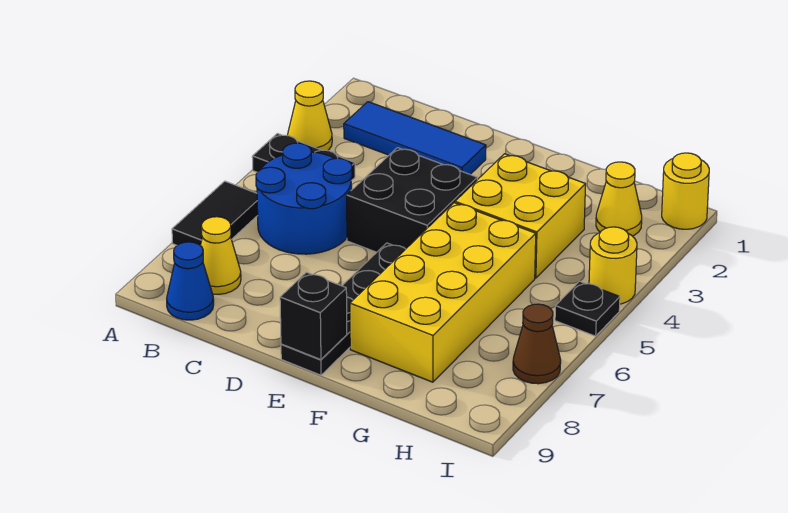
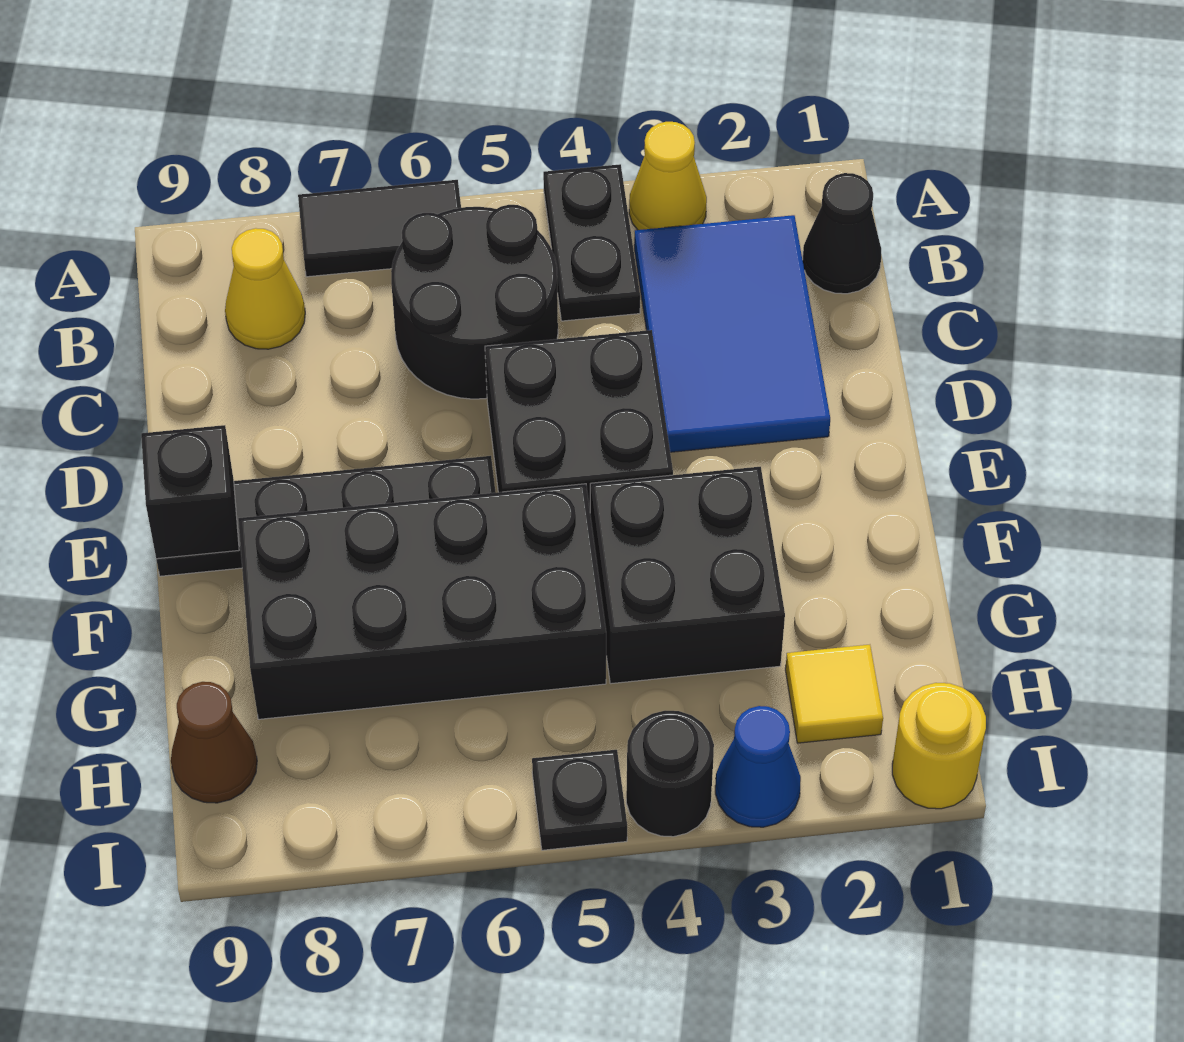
none -> black cone B1 level 1
blue tile B2:D2 level 1 -> blue tile B2:D3 level 1
blue round brick B5:C6 level 1 -> black round brick B5:C6 level 1
blue cone B9 level 1 -> blue cone I3 level 1
yellow brick F3:G4 level 1 -> black brick F3:G4 level 1
yellow brick F5:G8 level 1 -> black brick F5:G8 level 1
yellow cone H2 level 1 -> yellow tile H2 level 1
yellow round brick I4 level 1 -> black round brick I4 level 1
brown cone I7 level 1 -> brown cone H9 level 1

